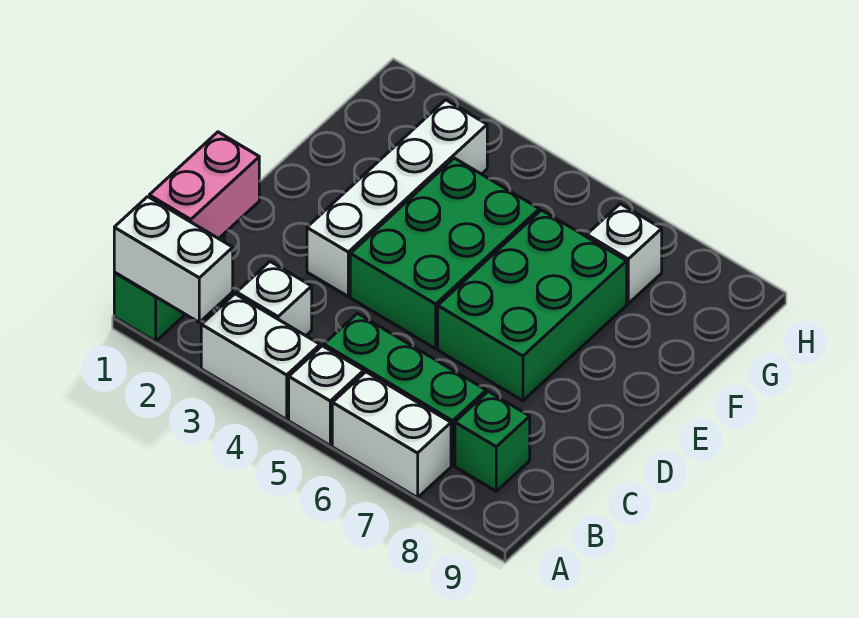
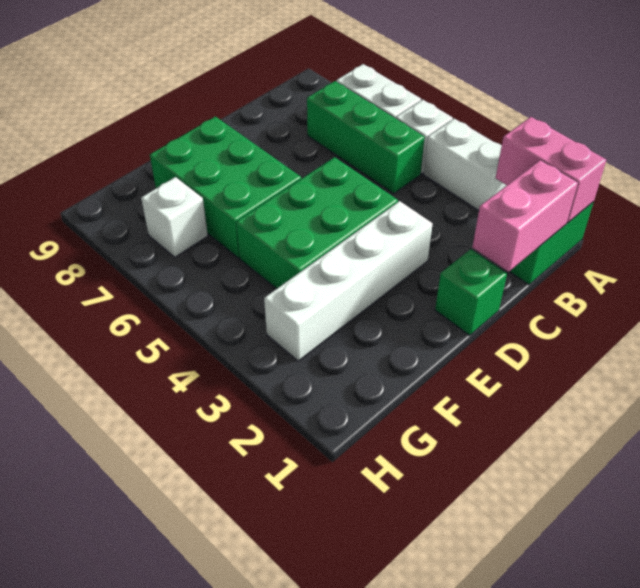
white brick A1:A2 level 2 -> pink brick A1:A2 level 2
white brick B3 level 1 -> none
green brick B8 level 1 -> green brick D1 level 1
green brick D6:F7 level 1 -> green brick E6:F8 level 1

